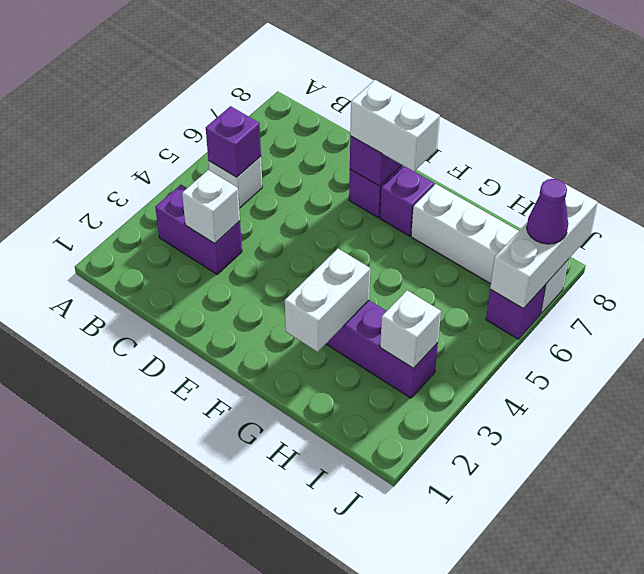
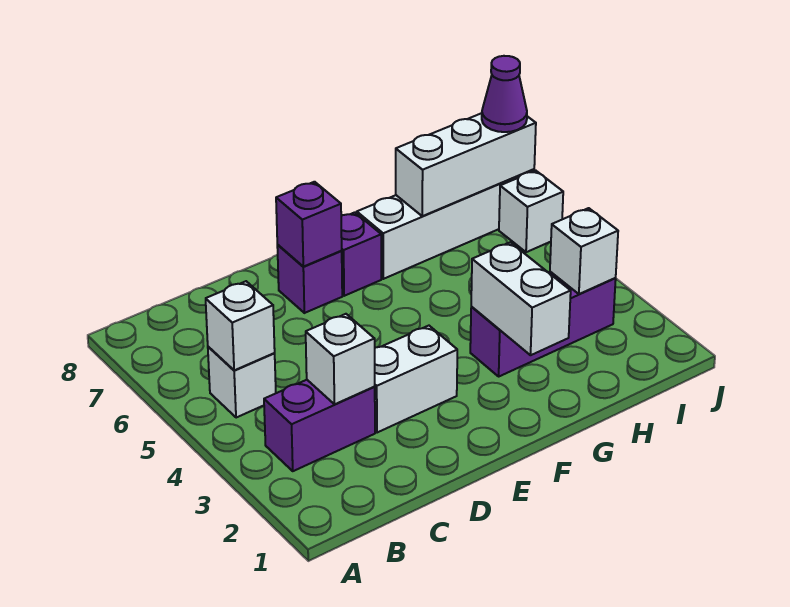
purple brick B5 level 2 -> white brick B5 level 2
white brick E7:F7 level 3 -> white brick D3:E3 level 1
purple brick J6 level 1 -> white brick J6 level 1
white brick J6:J8 level 2 -> white brick H7:J7 level 2

